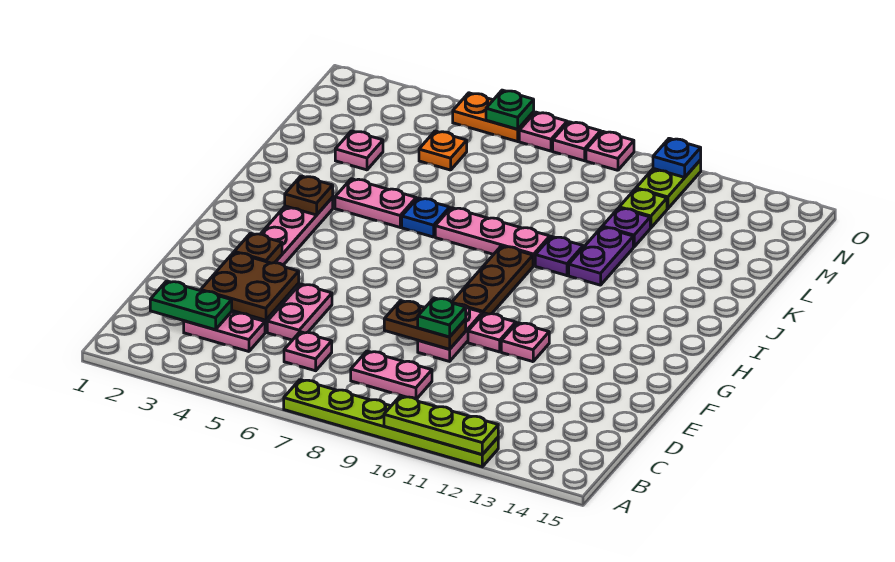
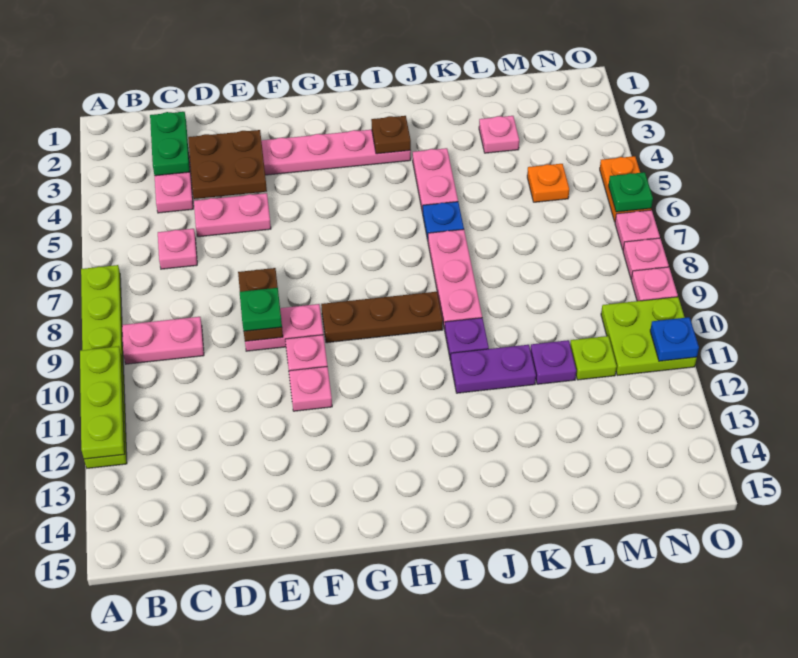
pink plate C8:C9 level 1 -> pink plate B9:C9 level 1
brown plate F3 level 2 -> none
lime plate N11:O11 level 1 -> lime plate N10:O11 level 1

